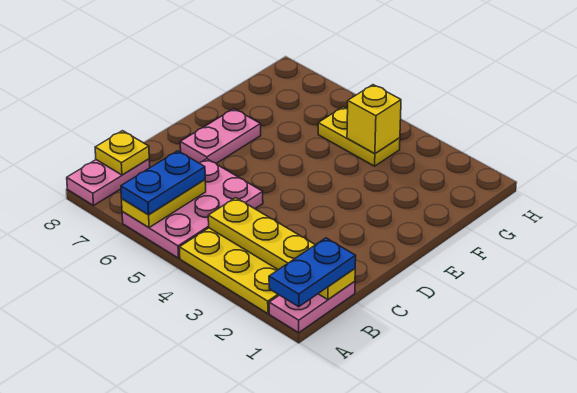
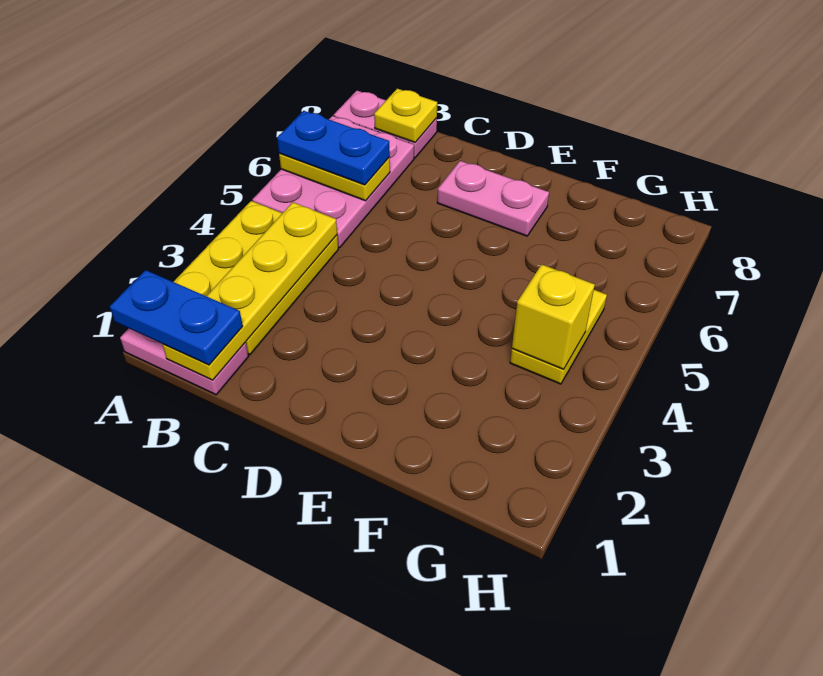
pink plate A5:C6 level 1 -> pink plate A5:B7 level 1

